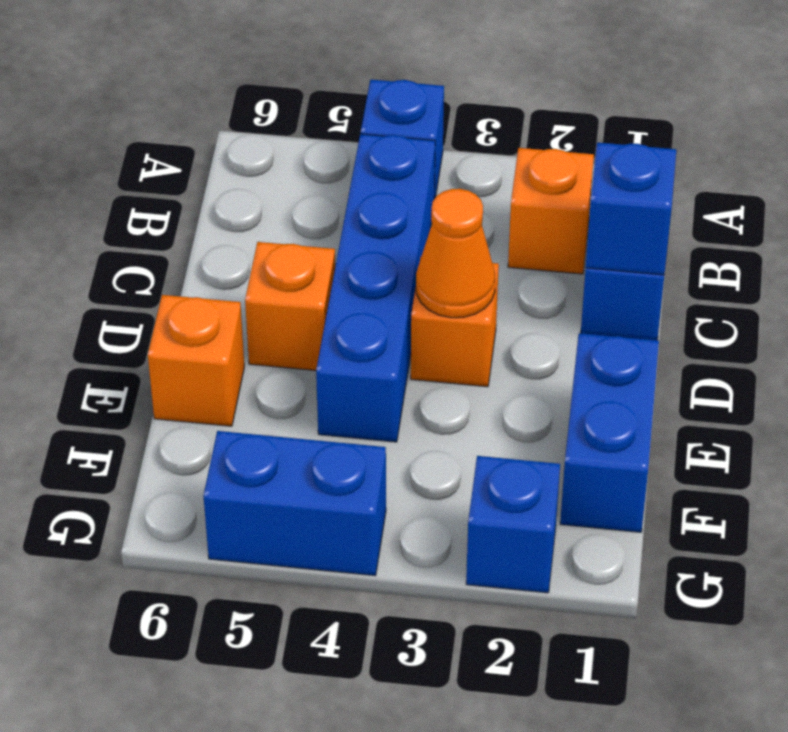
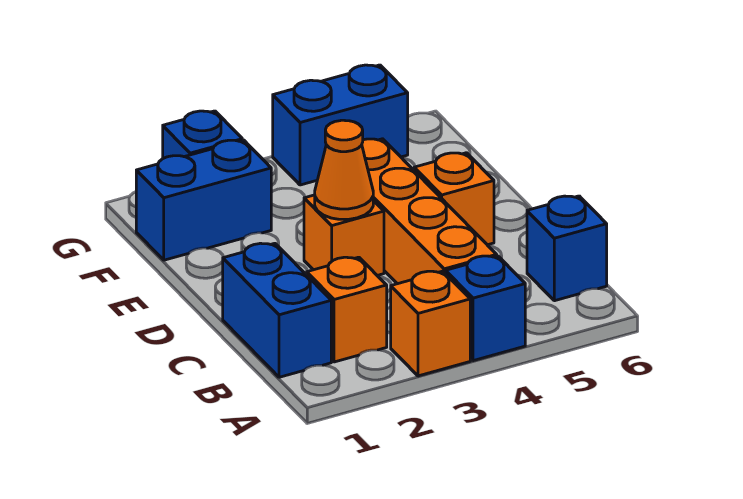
blue brick B4:E4 level 1 -> orange brick B4:E4 level 1
blue brick C1 level 2 -> blue brick B6 level 1
blue brick E1:F1 level 1 -> blue brick F1:F2 level 1
orange brick E6 level 1 -> orange brick A3 level 1

